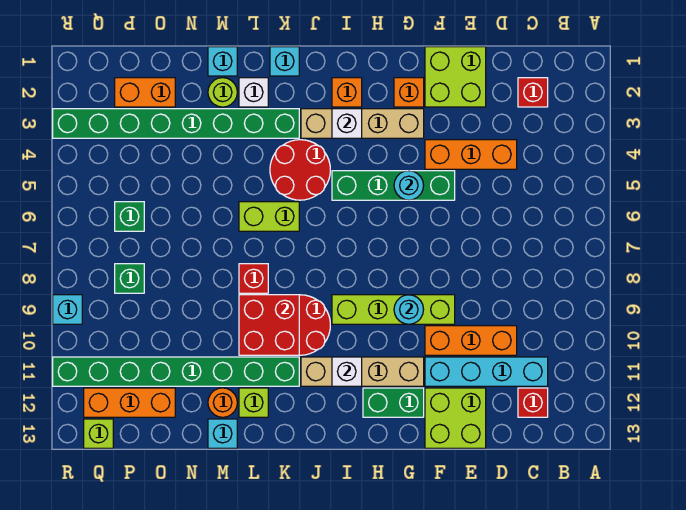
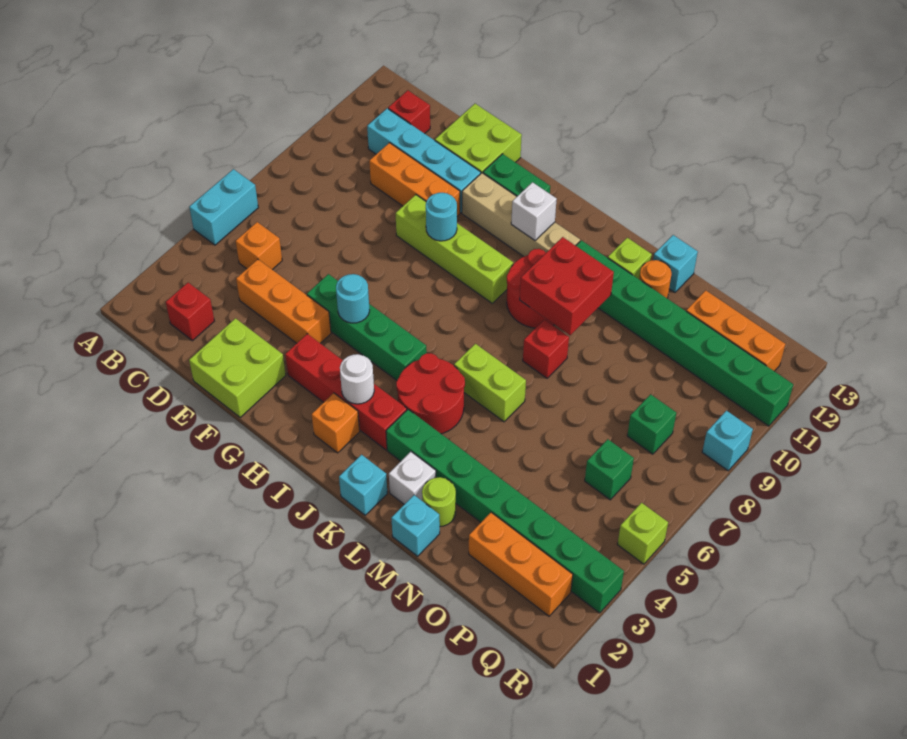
none -> cyan brick A5:A6 level 1
orange brick G2 level 1 -> orange brick C5 level 1
tan brick G3:J3 level 1 -> red brick G3:J3 level 1
white brick I3 level 2 -> white round brick I3 level 2
orange brick O2:P2 level 1 -> orange brick O2:Q2 level 1
lime brick Q13 level 1 -> lime brick R5 level 1

